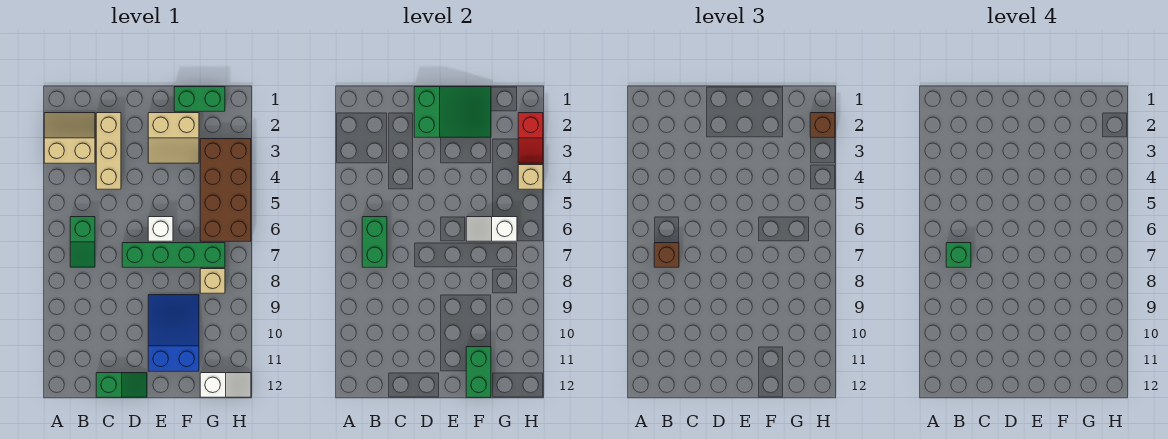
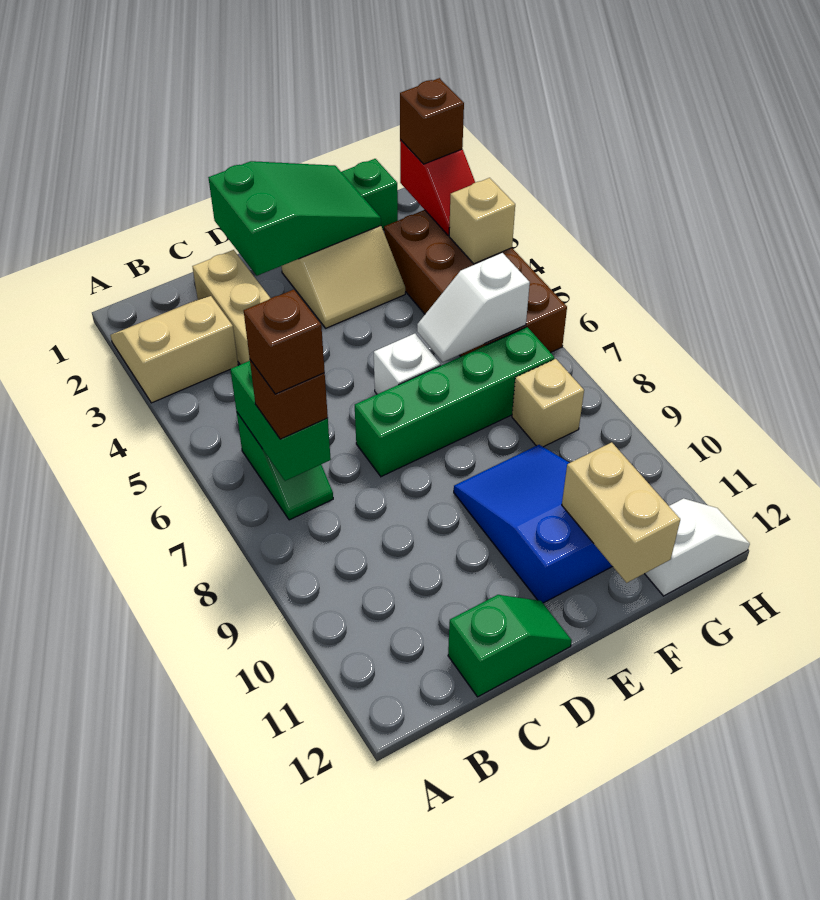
green brick B7 level 4 -> brown brick B7 level 4
green brick F11:F12 level 2 -> tan brick F11:F12 level 2

